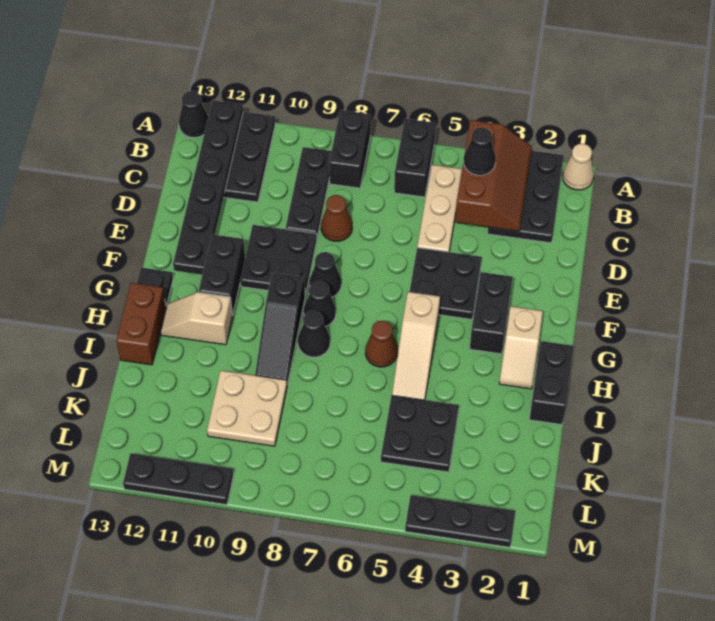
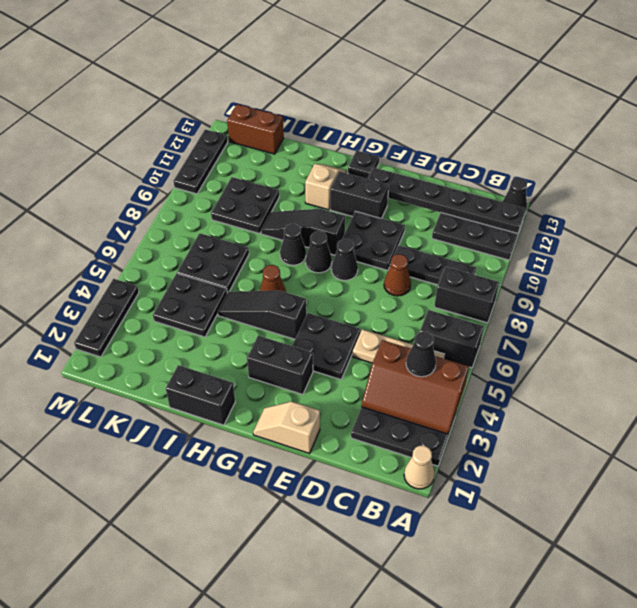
tan slope G2:H2 level 1 top G -> tan slope E1:F1 level 1 top E
tan slope G5:I5 level 1 top G -> black slope G5:I5 level 1 top G
brown brick H13:I13 level 1 -> brown brick K13:L13 level 1
none -> black plate J6:K7 level 1
tan plate J9:K10 level 1 -> black plate J9:K10 level 1

